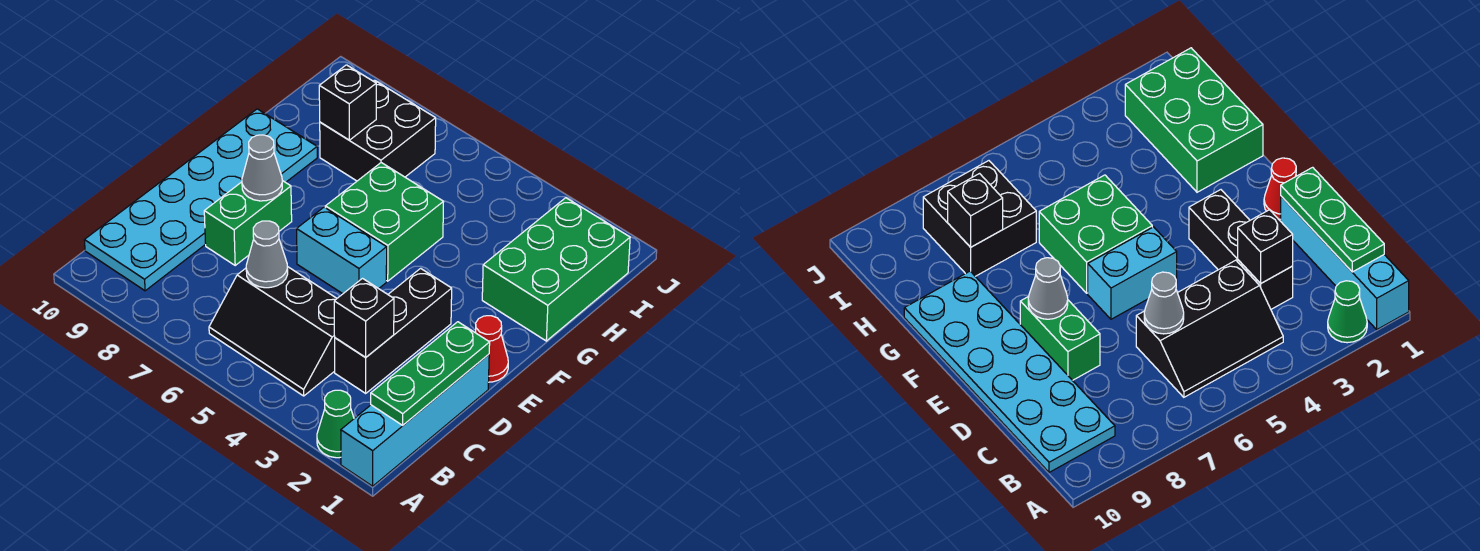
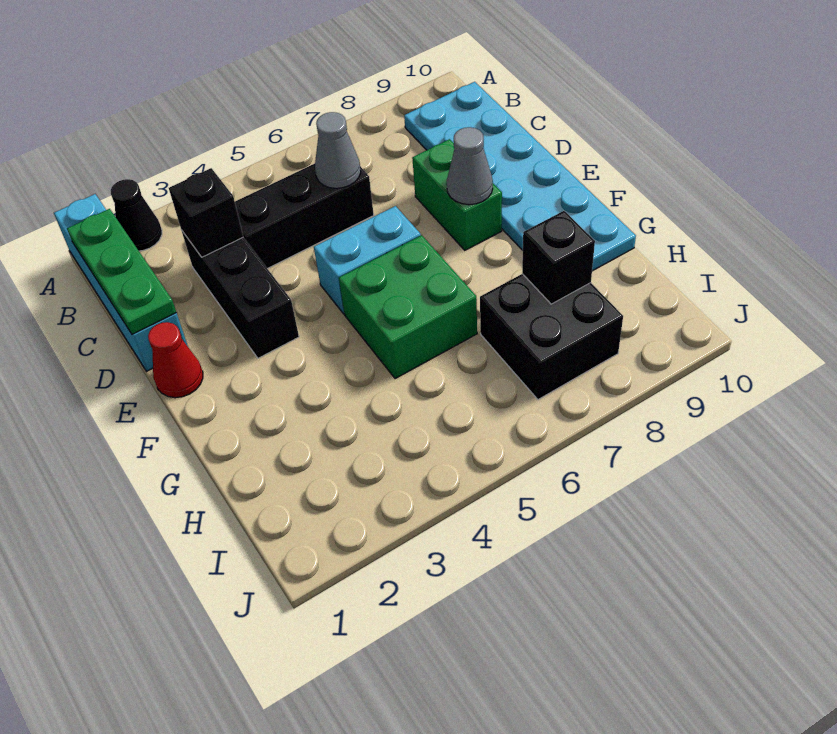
green cone A2 level 1 -> black cone A2 level 1
green brick G1:I2 level 1 -> none

